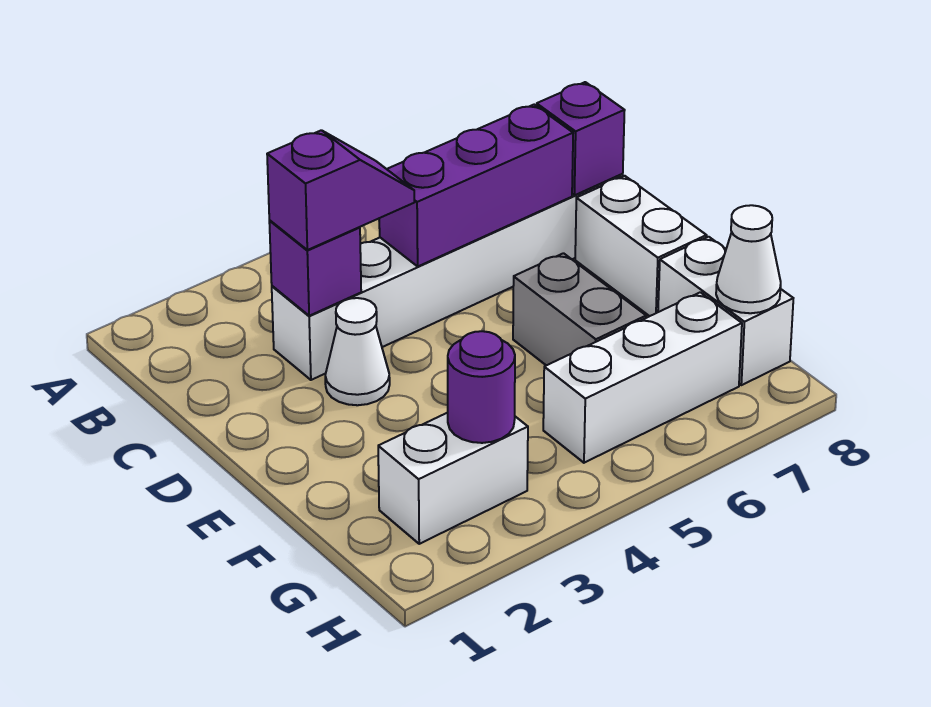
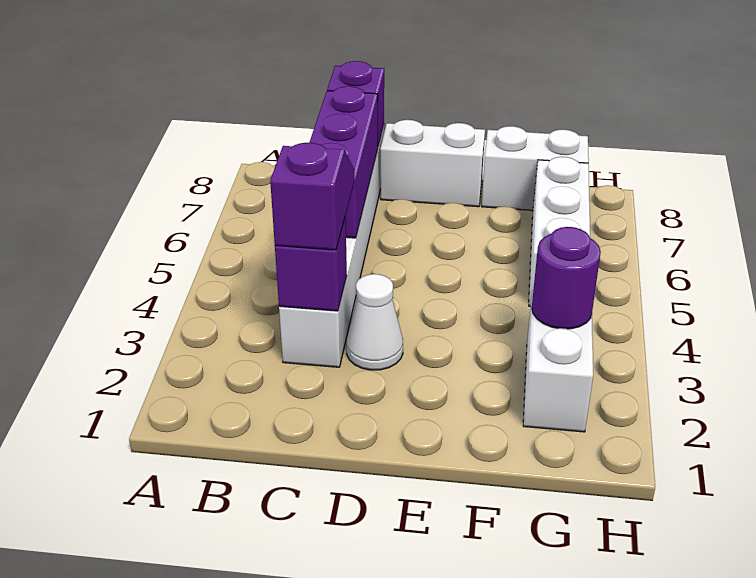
grey brick E6:F6 level 1 -> none
white cone G8 level 2 -> none

